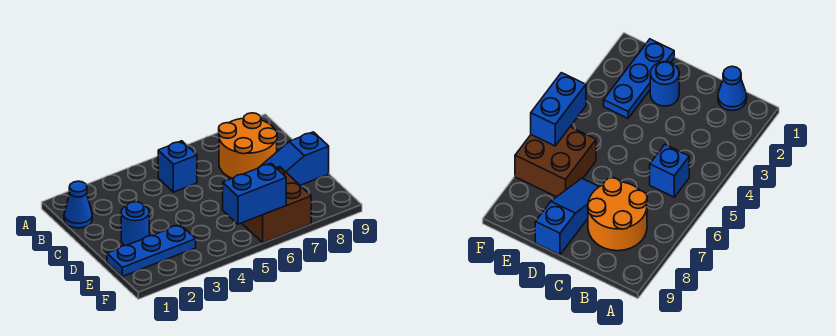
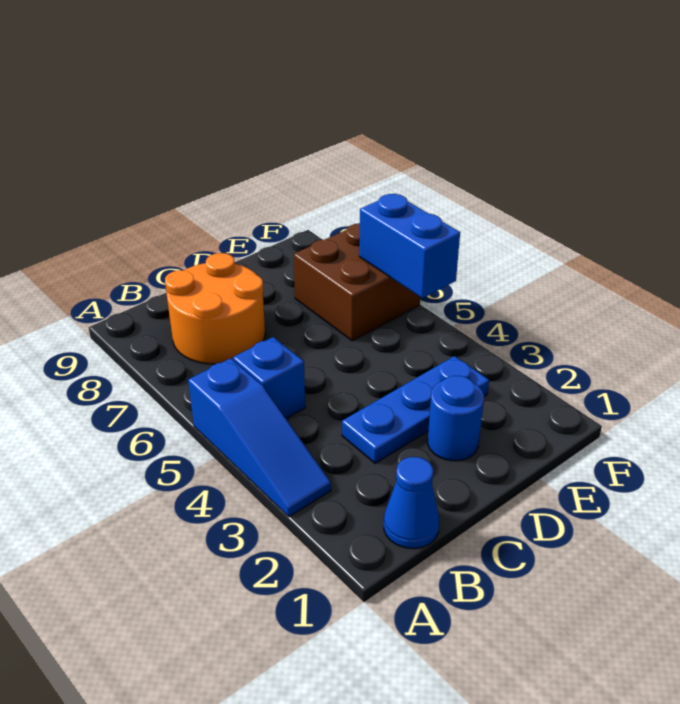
blue slope D7:D9 level 1 top 9 -> blue slope A3:A5 level 1 top 5
blue plate E1:E3 level 1 -> blue plate C3:E3 level 1

